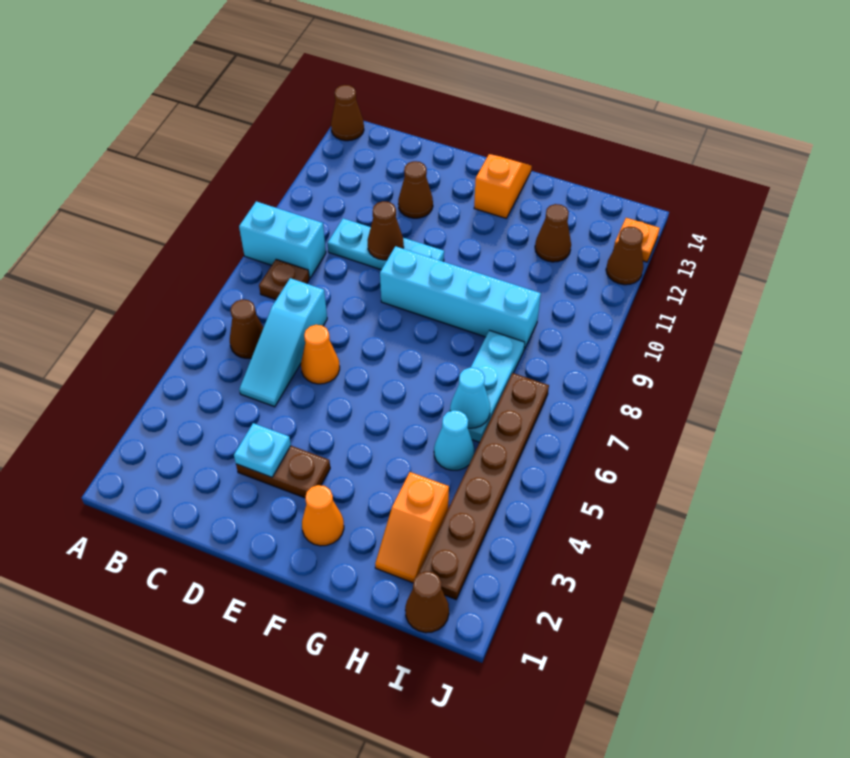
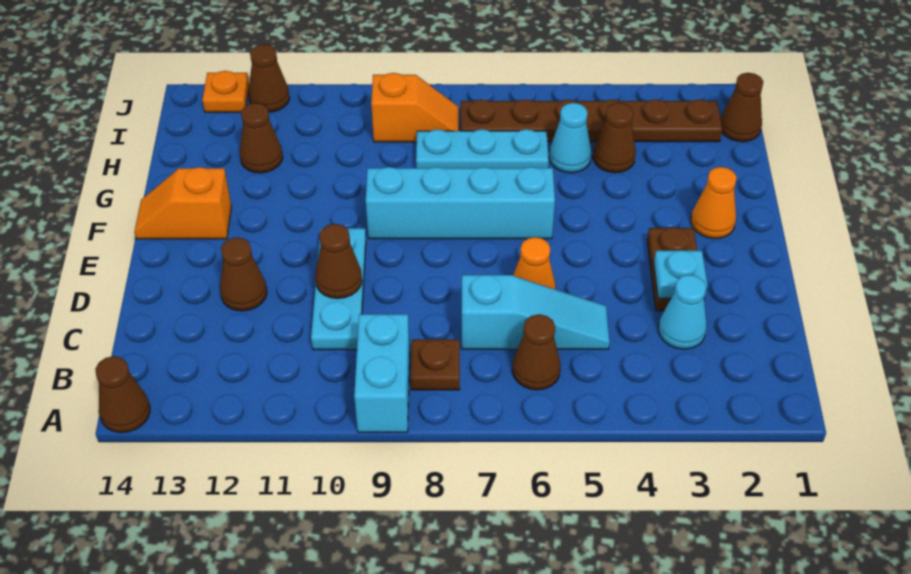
cyan brick E9:H9 level 1 -> cyan brick F6:F9 level 1
orange slope H2:H3 level 1 top 3 -> orange slope I8:I9 level 1 top 9
none -> brown cone H4 level 1
cyan cone H6 level 2 -> cyan cone C3 level 1

